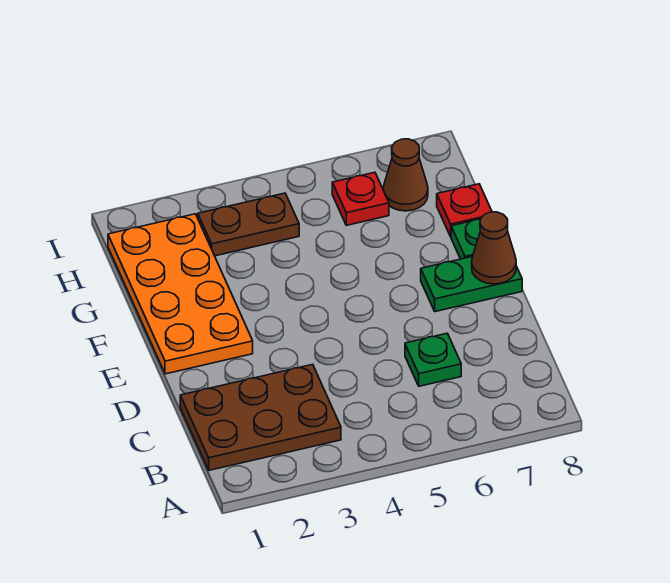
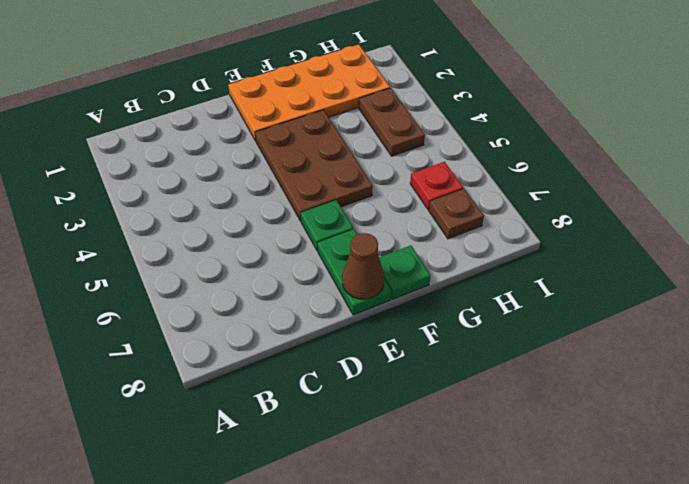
brown plate B1:C3 level 1 -> brown plate E3:F5 level 1
green plate C6 level 1 -> green plate E6 level 1
red plate G8 level 1 -> none
brown cone H7 level 1 -> brown plate H7 level 1

